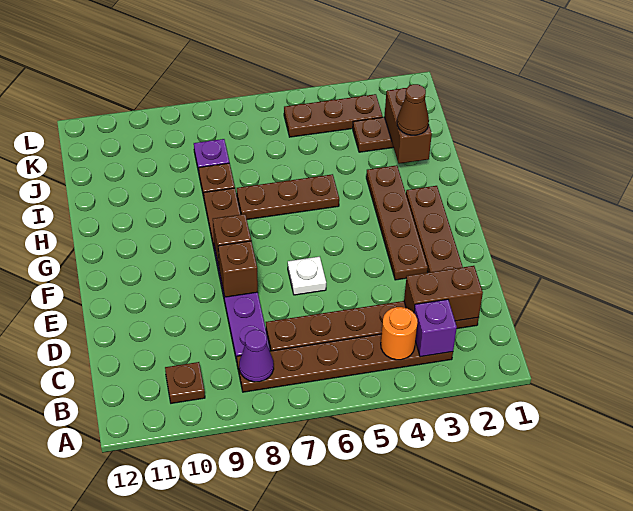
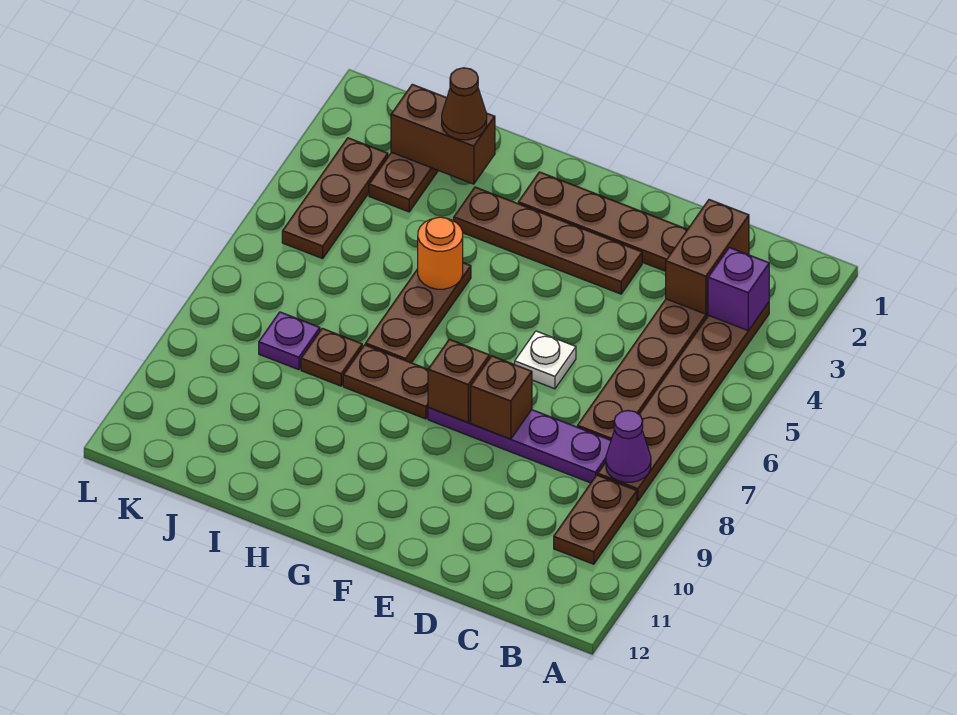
orange round brick B4 level 2 -> orange round brick H5 level 2
brown plate B10 level 1 -> brown plate B9:B10 level 1

